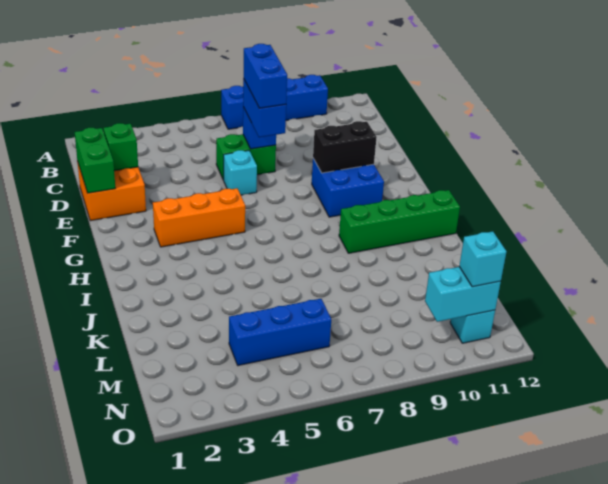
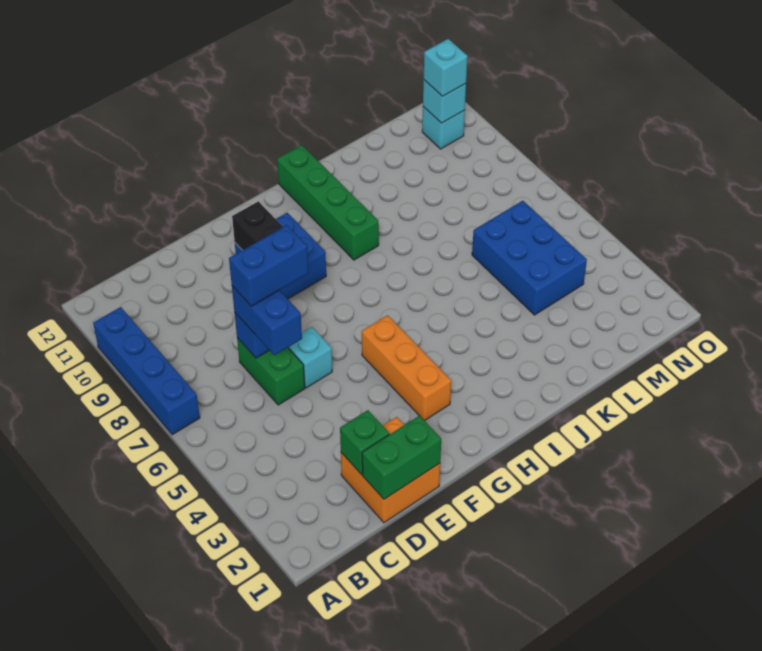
blue brick D7:E7 level 3 -> blue brick D6:D7 level 3
blue brick M4:M6 level 1 -> blue brick L4:M6 level 1
cyan brick N10:N11 level 2 -> cyan brick N11 level 2

